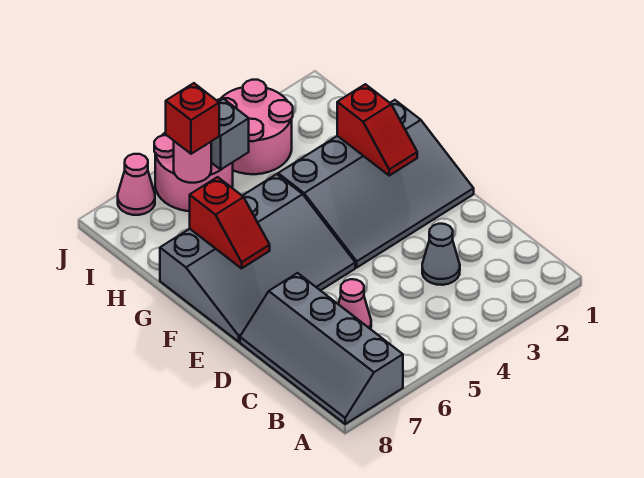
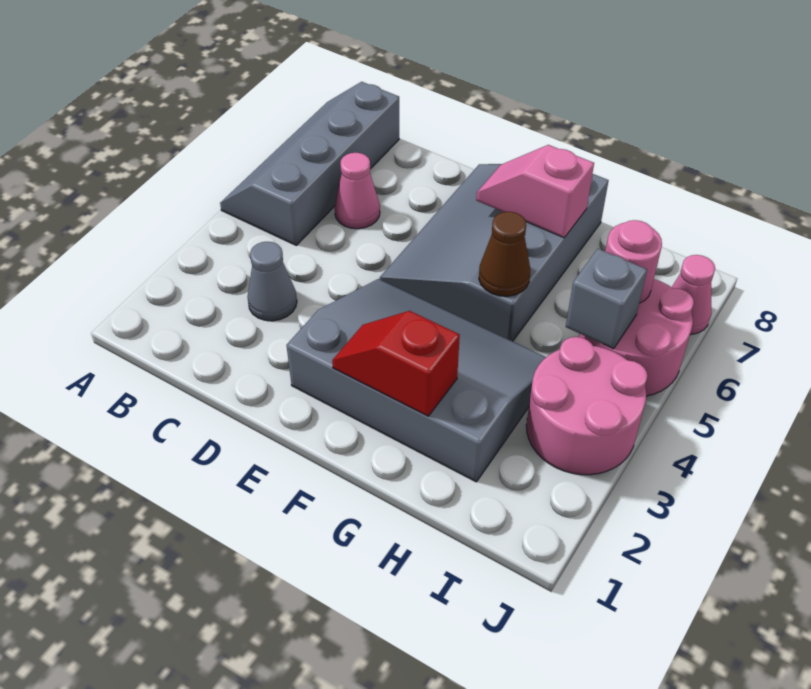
grey slope A7:D8 level 1 top 7 -> grey slope A5:B8 level 1 top B
grey slope E1:G4 level 1 top G -> grey slope E2:H4 level 1 top 2
red slope F7:G7 level 2 top G -> pink slope F7:G7 level 2 top G
none -> brown cone G5 level 2
red brick I6 level 3 -> none

